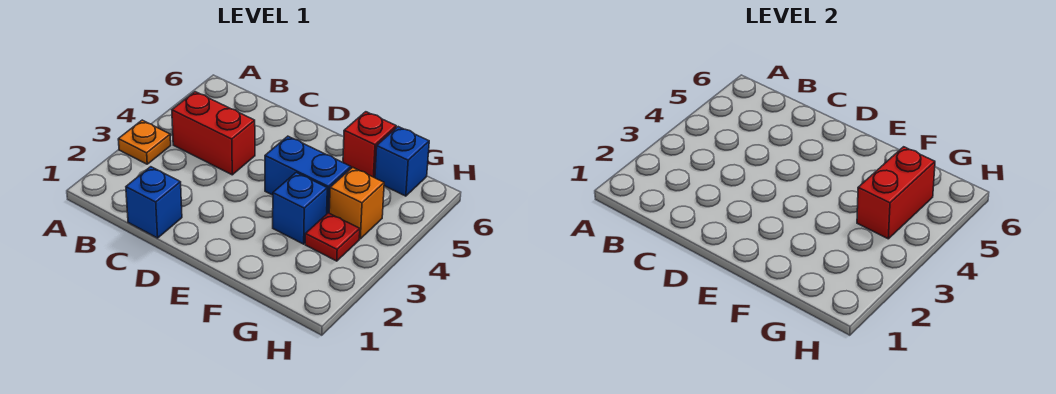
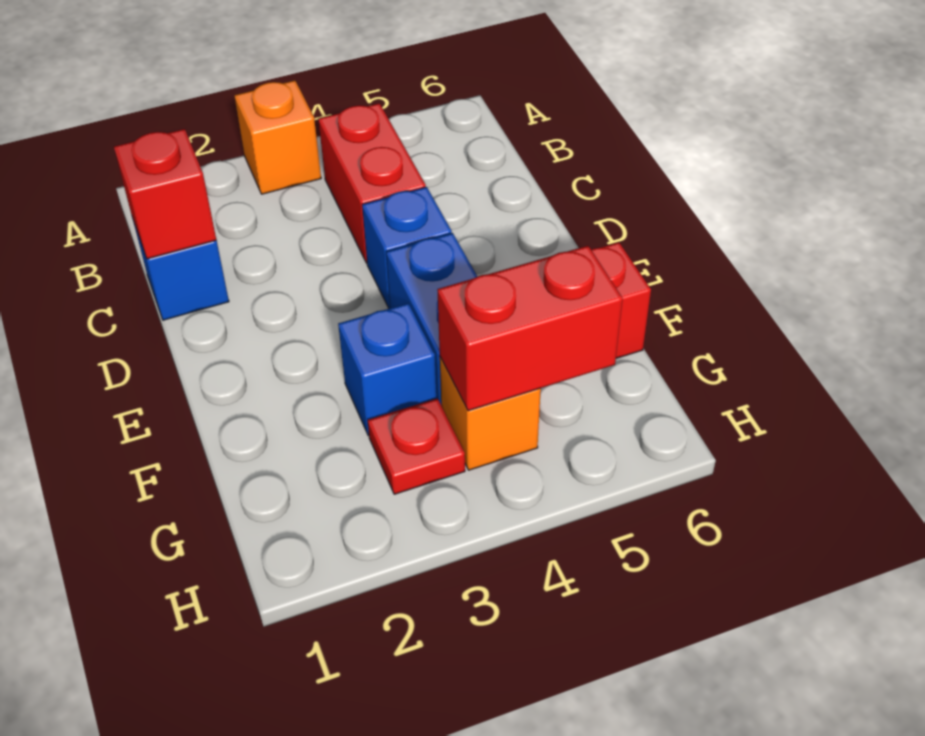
orange plate A3 level 1 -> orange brick A3 level 1
none -> red brick C1 level 2
blue brick G6 level 1 -> blue brick D4 level 1

